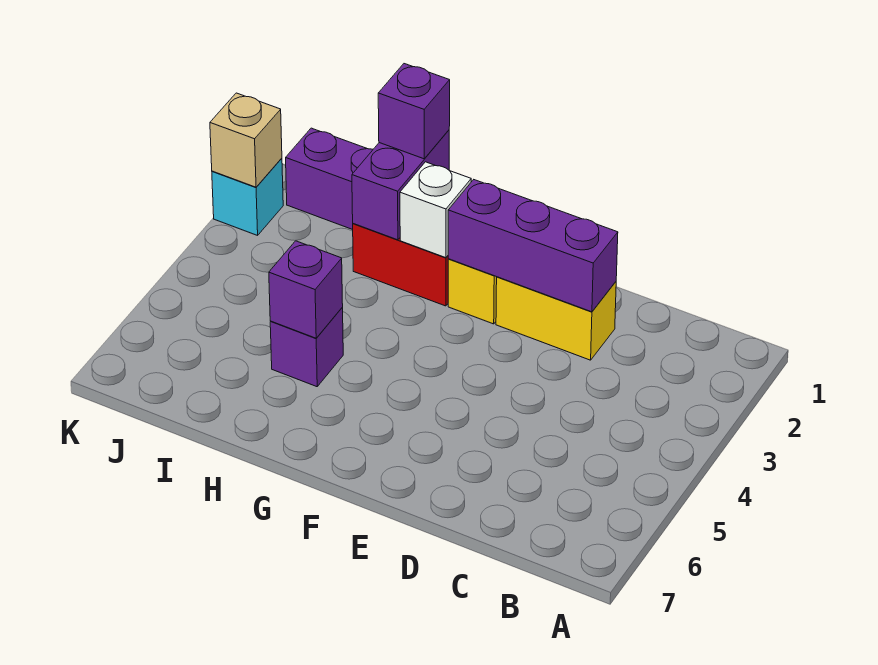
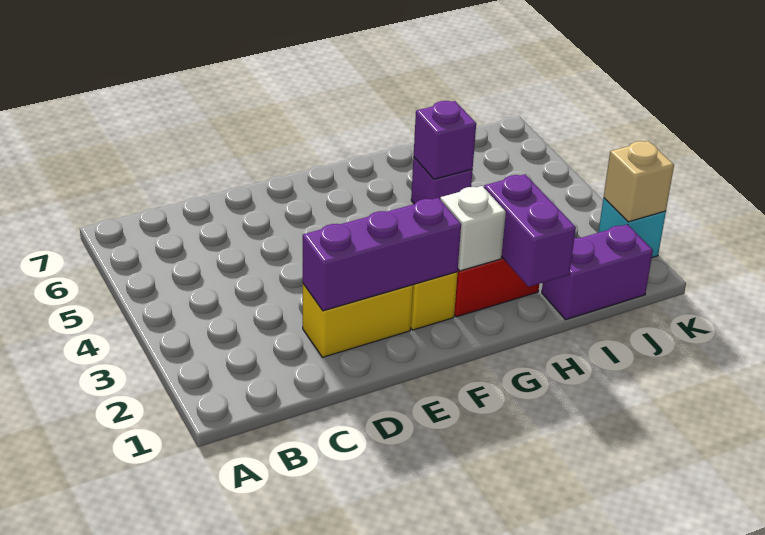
purple brick H1 level 3 -> none

